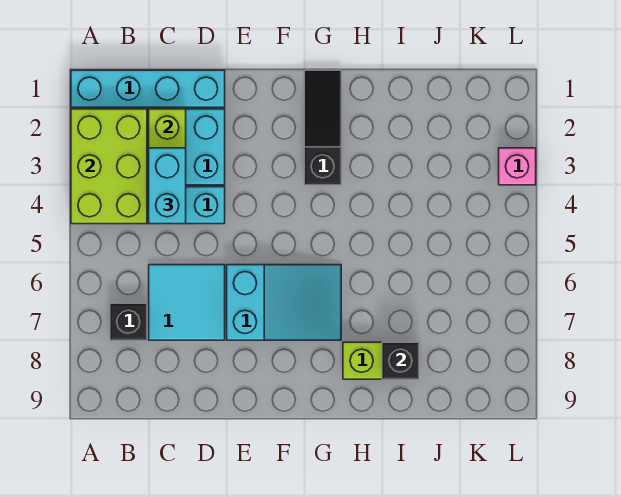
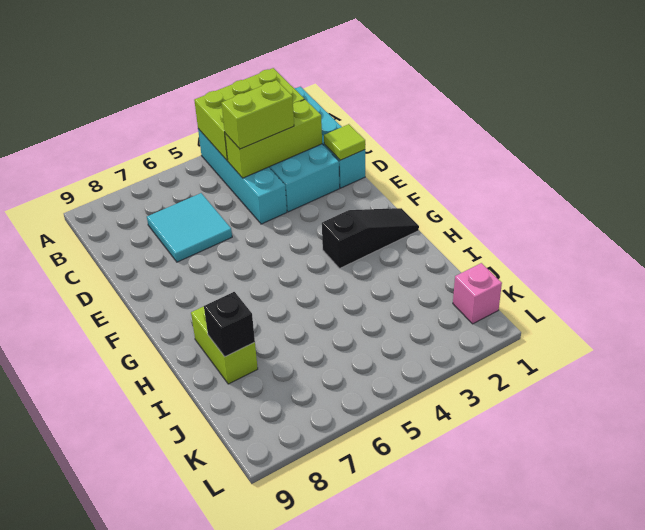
black brick B7 level 1 -> none
cyan brick C3:C4 level 3 -> lime brick C3:C4 level 3
none -> lime tile D1 level 2
cyan slope E6:G7 level 1 top E -> none
pink brick L3 level 1 -> pink brick K1 level 1

